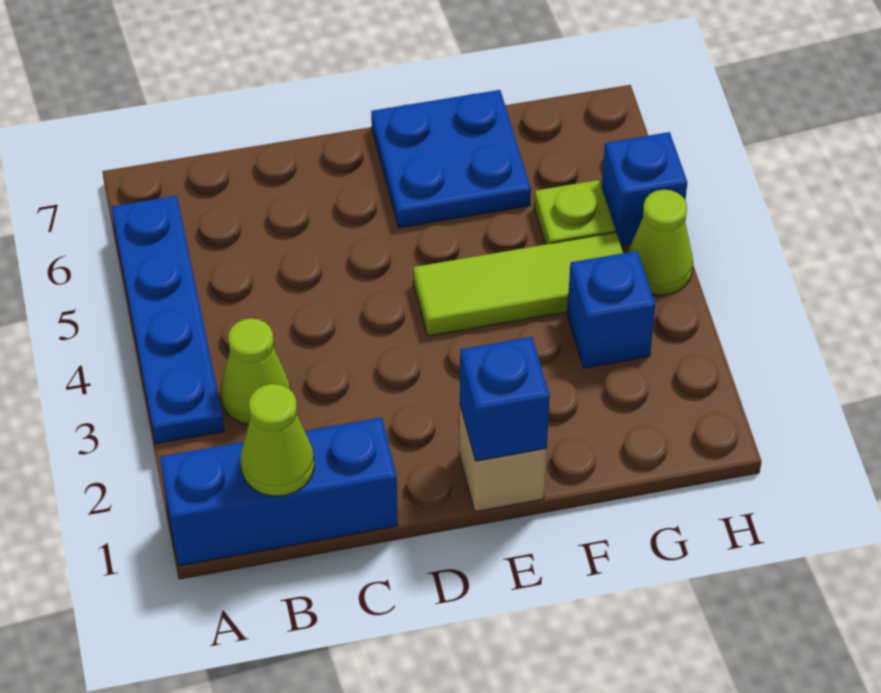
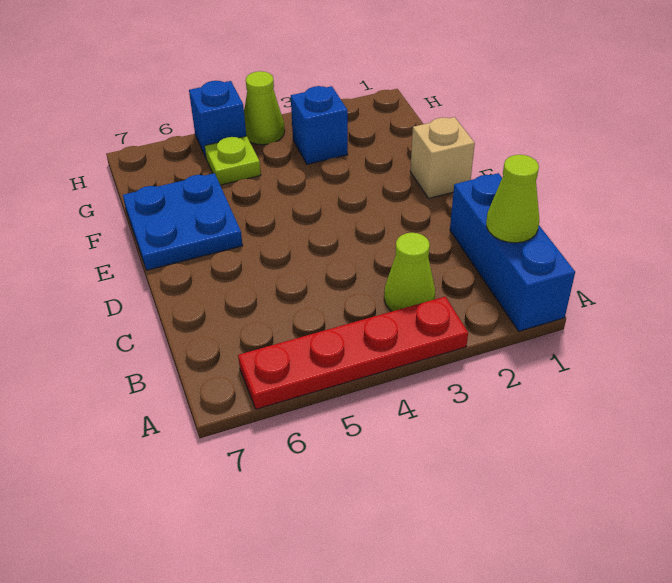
blue plate A3:A6 level 1 -> red plate A3:A6 level 1
blue brick E1 level 2 -> none
lime tile E4:G4 level 1 -> none

